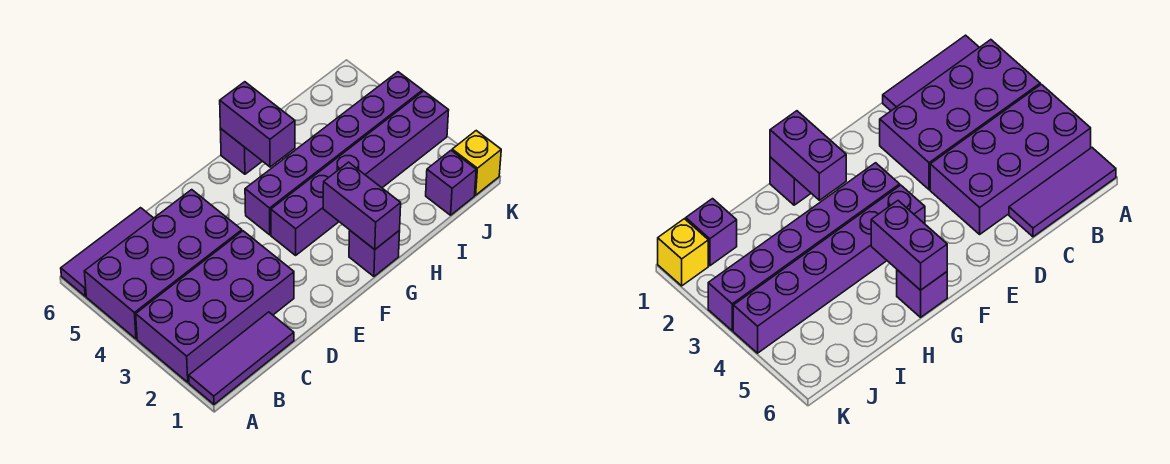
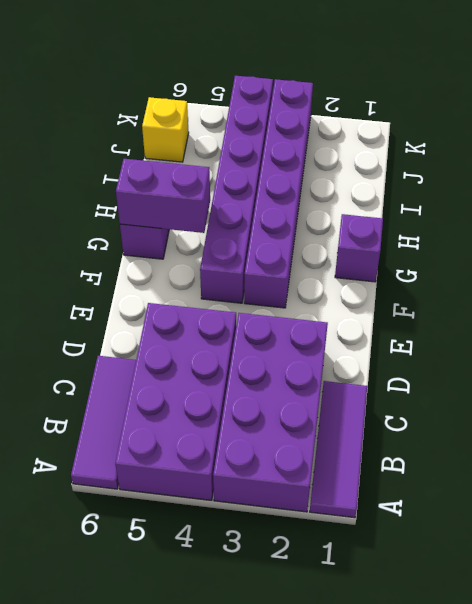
purple brick G1:G2 level 2 -> none
purple brick J1 level 1 -> none
yellow brick K1 level 1 -> yellow brick J6 level 1

